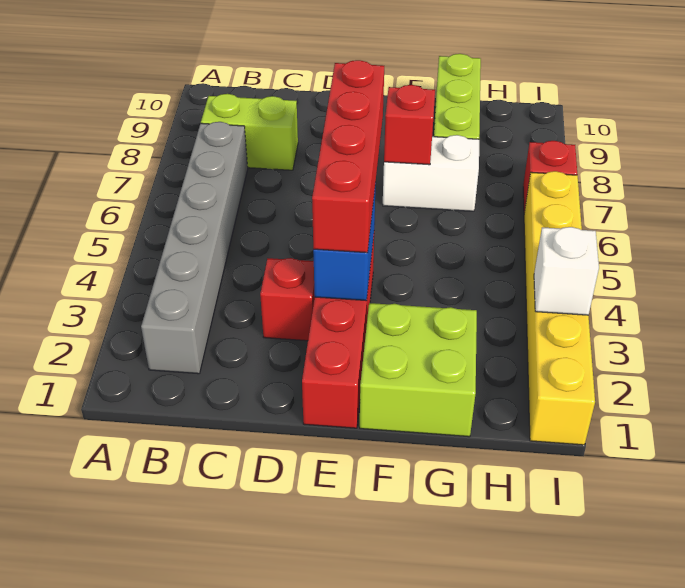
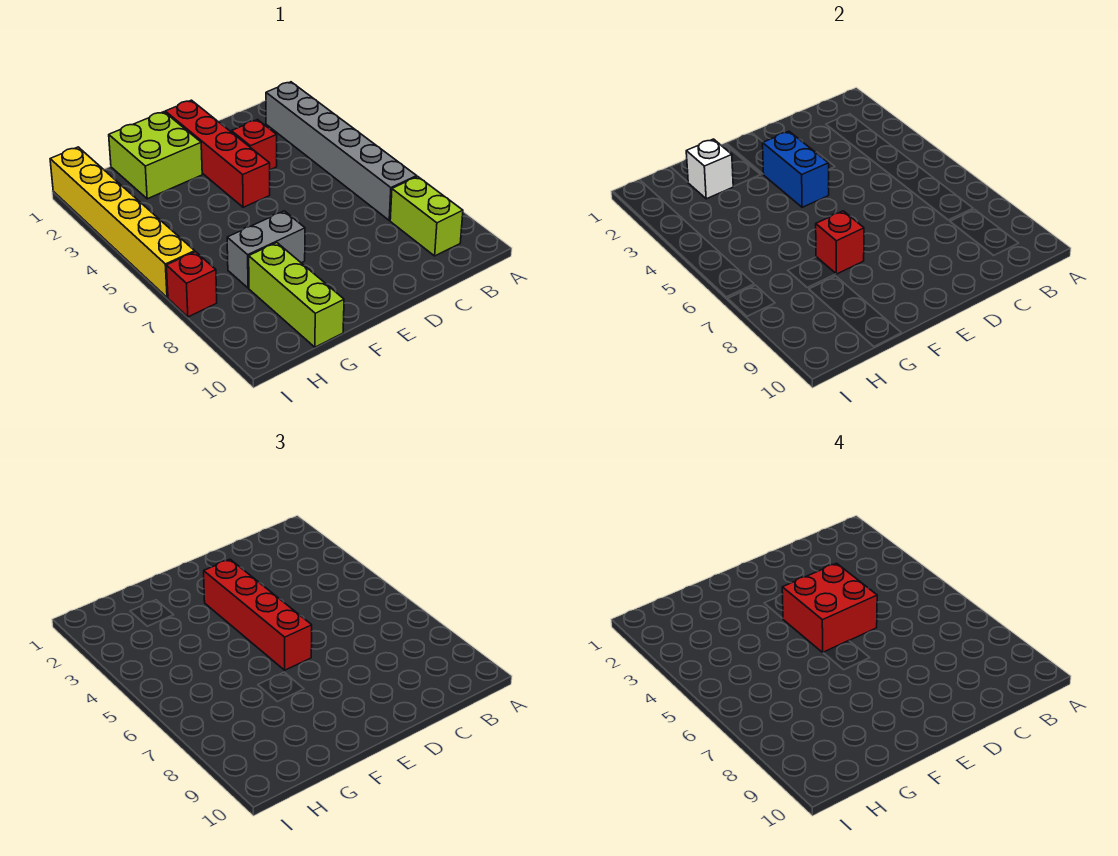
lime brick B8:C8 level 1 -> lime brick B8:B9 level 1
none -> red brick D4:E5 level 4
white brick F7:G7 level 1 -> grey brick F7:G7 level 1
white brick I3 level 2 -> white brick G2 level 2

